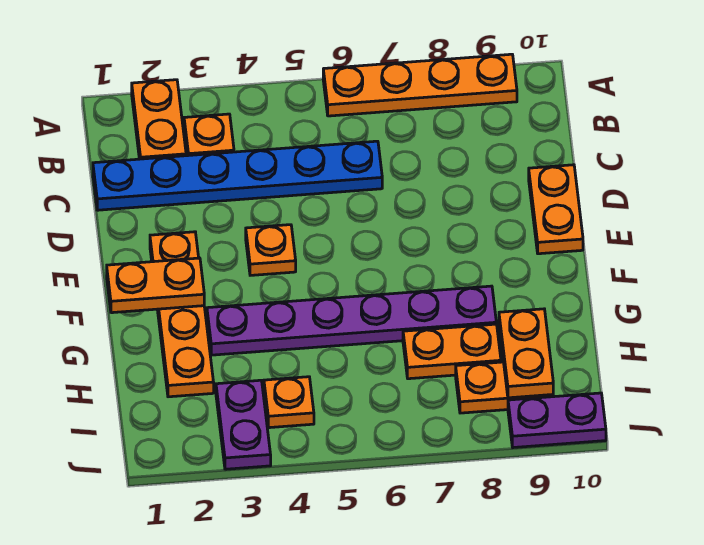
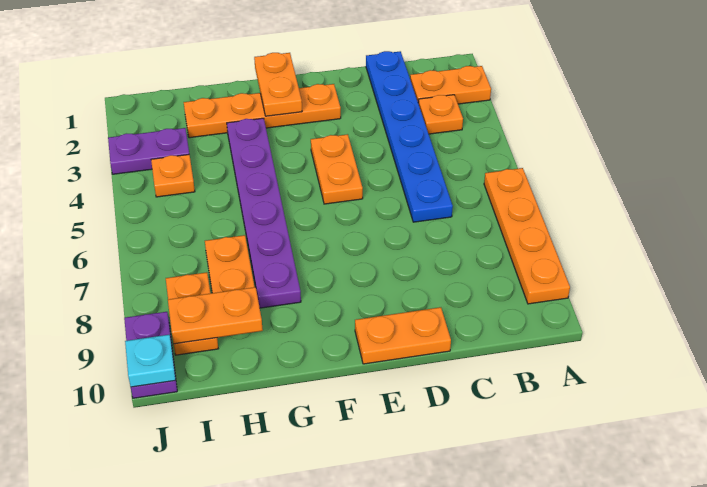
orange plate E4 level 1 -> orange plate E4:E5 level 1
none -> cyan plate J10 level 2

